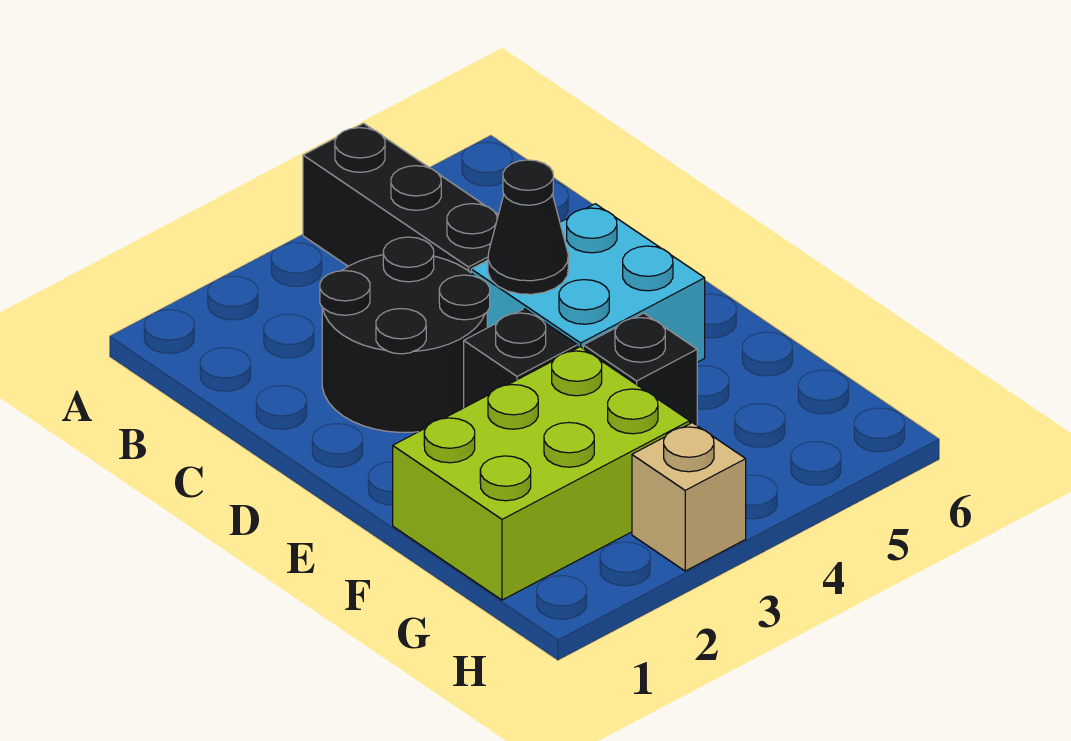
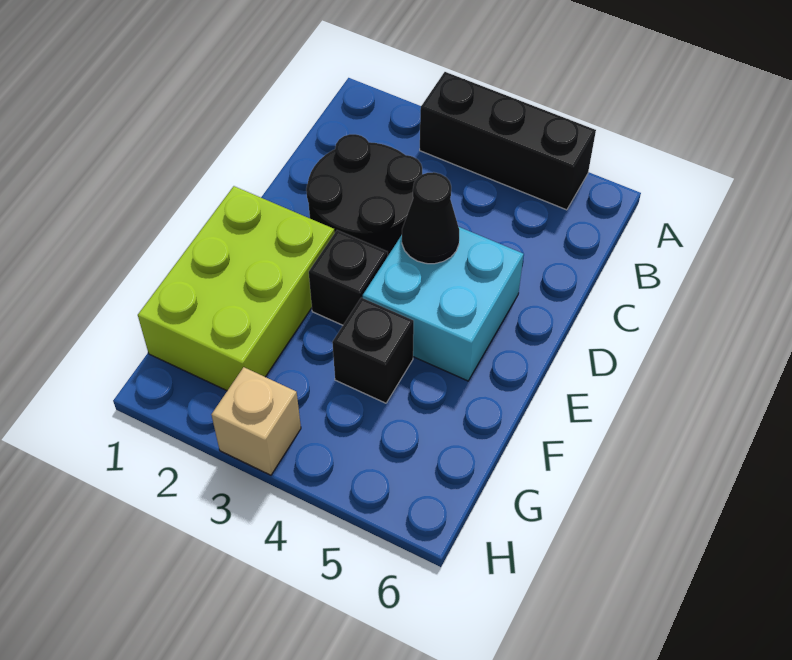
black brick A4:C4 level 1 -> black brick A3:A5 level 1
lime brick F1:G3 level 1 -> lime brick E1:G2 level 1

